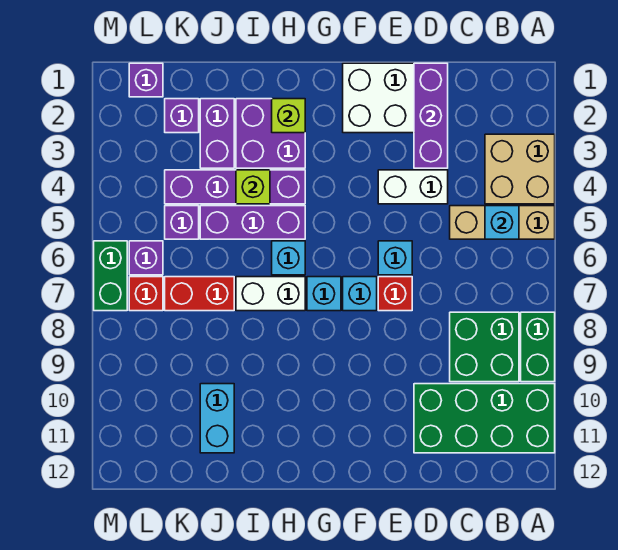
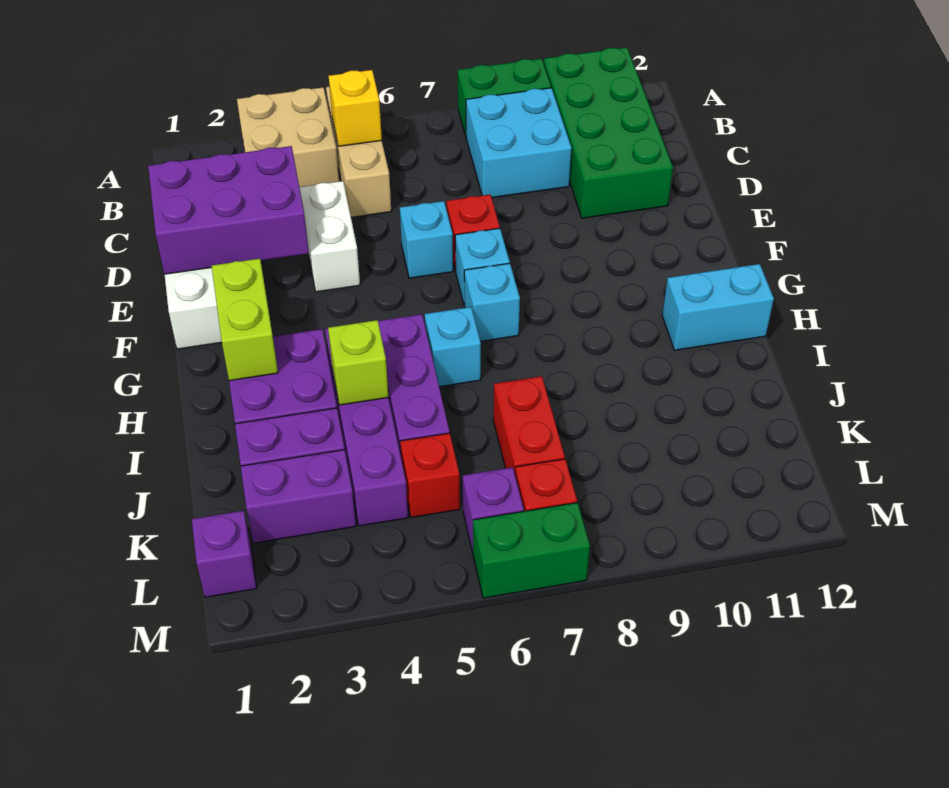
cyan brick B5 level 2 -> yellow brick B5 level 2
green brick B8:C9 level 1 -> cyan brick B8:C9 level 1
purple brick D1:D3 level 2 -> purple brick D1:E3 level 2
lime brick H2 level 2 -> lime brick G2:H2 level 2
white brick H7:I7 level 1 -> none
cyan brick J10:J11 level 1 -> cyan brick H11:H12 level 1
purple brick K2 level 1 -> purple brick K2:K3 level 1
purple brick K5 level 1 -> red brick K5 level 1

